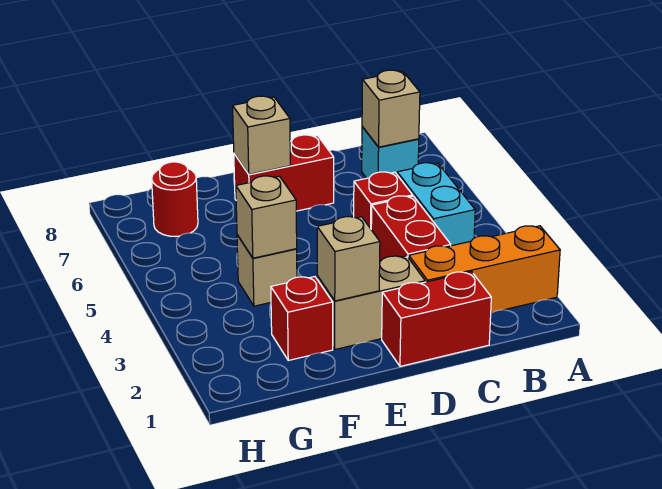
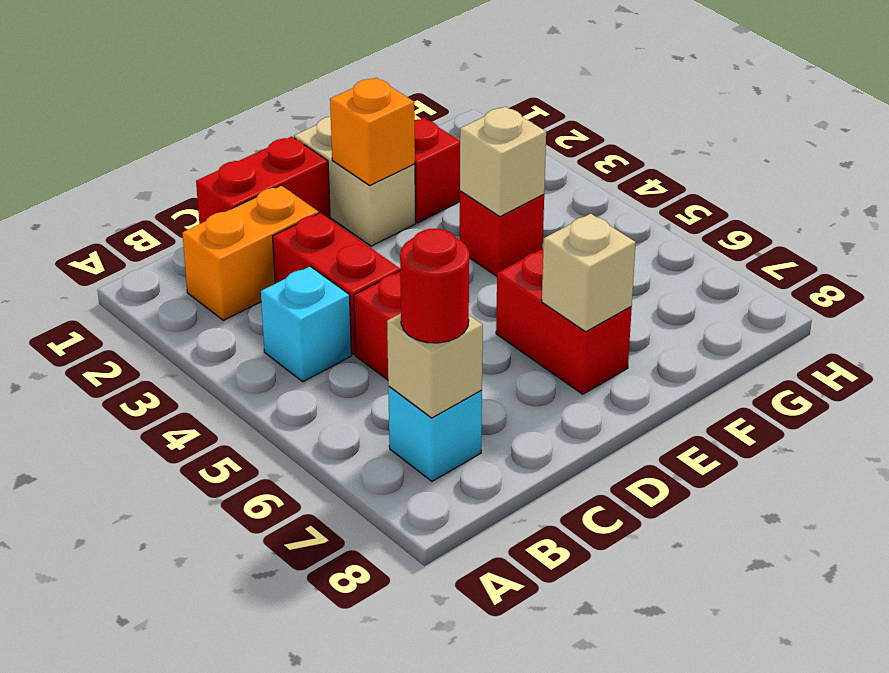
orange brick A2:C2 level 1 -> orange brick B2:C2 level 1
cyan brick B4:B5 level 1 -> cyan brick B4 level 1
tan brick D2:E2 level 1 -> tan brick E1:E2 level 1
red brick D7:E7 level 1 -> red brick E6:E7 level 1
tan brick E2 level 2 -> orange brick E2 level 2
tan brick F4 level 1 -> red brick F4 level 1
red round brick G7 level 1 -> red round brick B7 level 3

